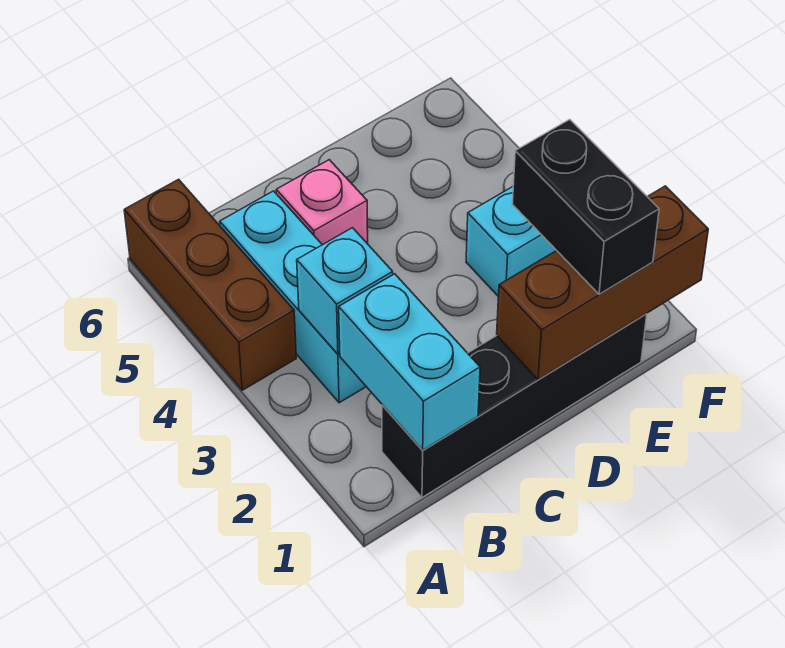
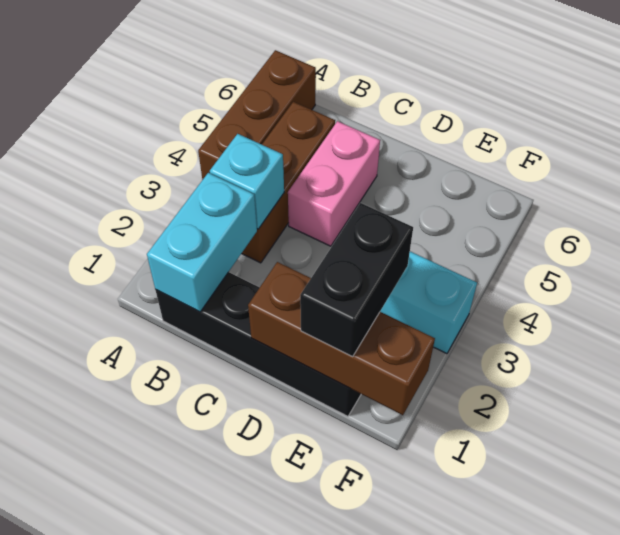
cyan brick B3:B5 level 1 -> brown brick B3:B5 level 1
pink brick C5 level 1 -> pink brick C4:C5 level 1

